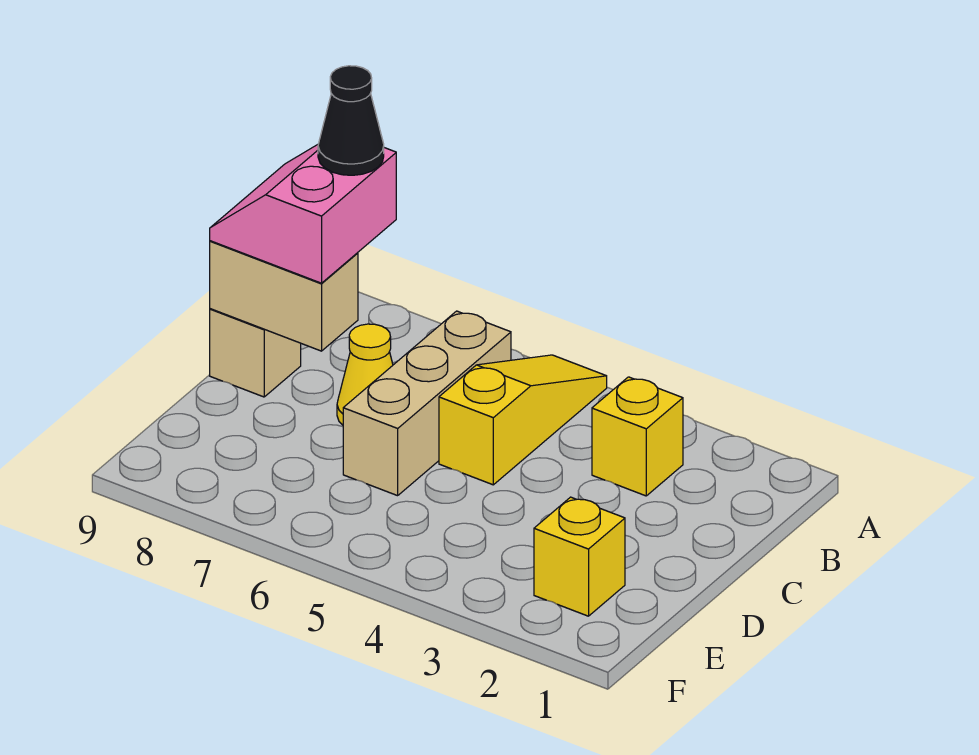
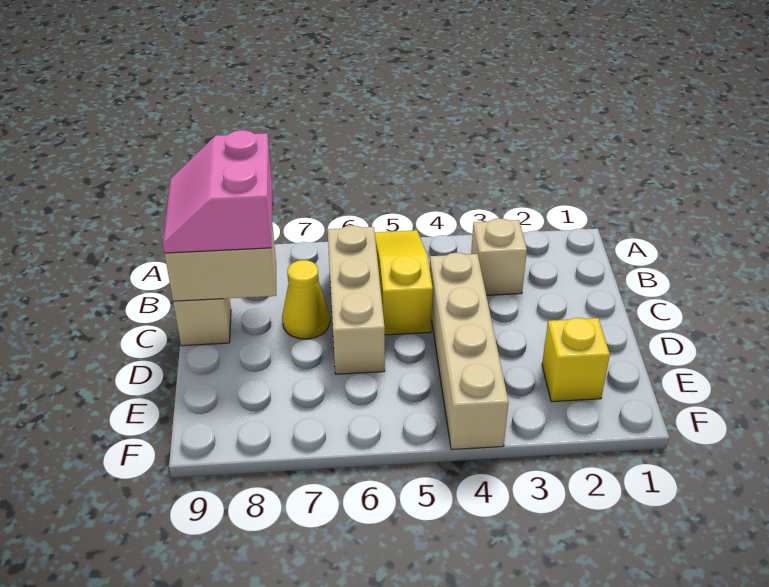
yellow brick B3 level 1 -> tan brick B3 level 1
black cone B8 level 4 -> none
none -> tan brick C4:F4 level 1

